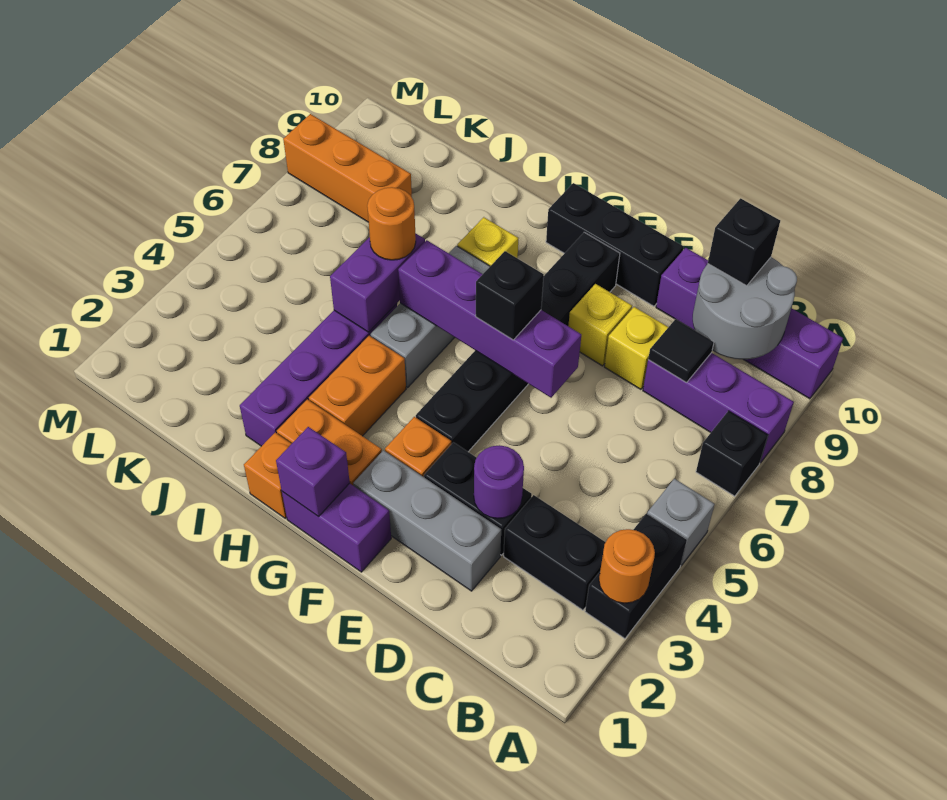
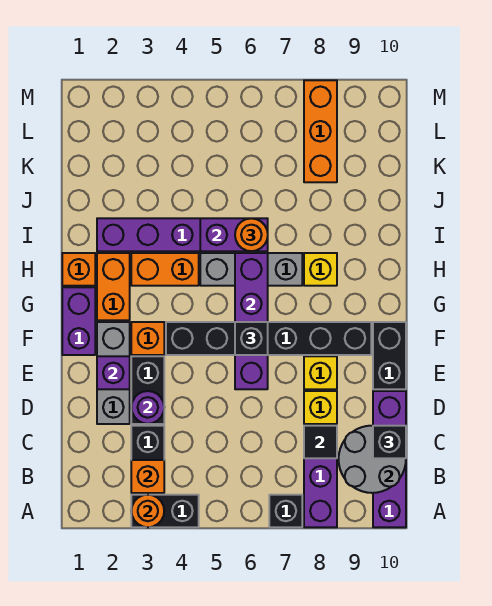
grey brick A5 level 1 -> none
none -> orange brick B3 level 2
black brick E10:G10 level 1 -> black brick E10:F10 level 1
purple brick G1 level 2 -> purple brick E2 level 2

